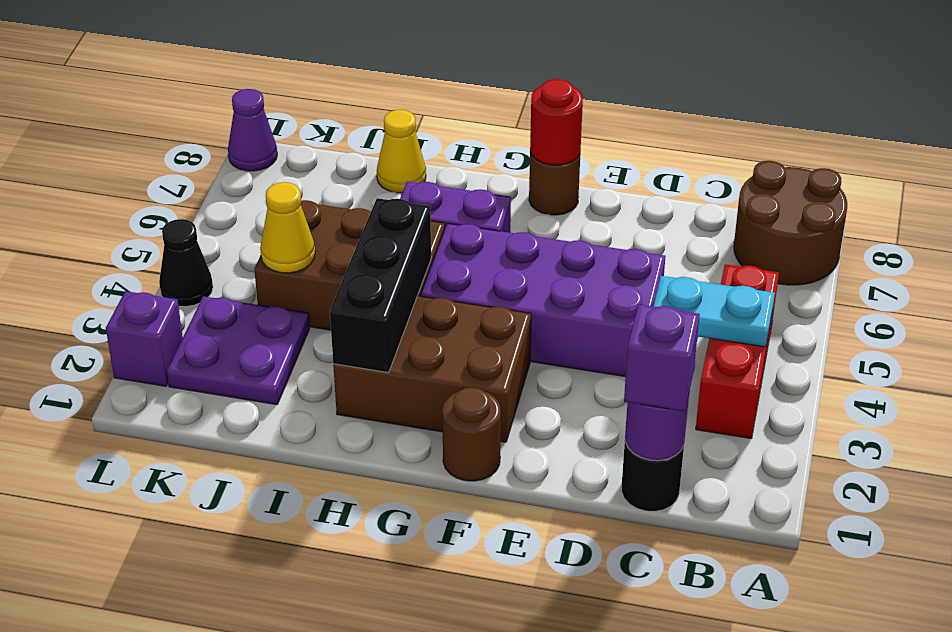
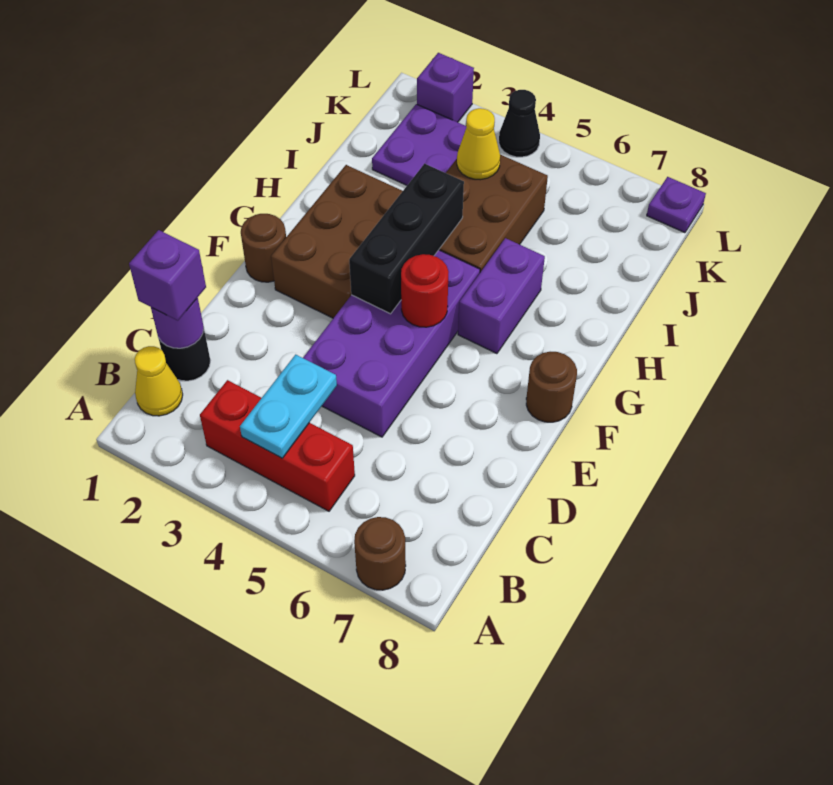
brown round brick A7:B8 level 1 -> brown round brick A7 level 1
red round brick F8 level 2 -> red round brick F5 level 2
black brick H2:H4 level 2 -> black brick F4:H4 level 2
yellow cone I8 level 1 -> yellow cone B1 level 1
purple cone L8 level 1 -> purple plate L8 level 1

